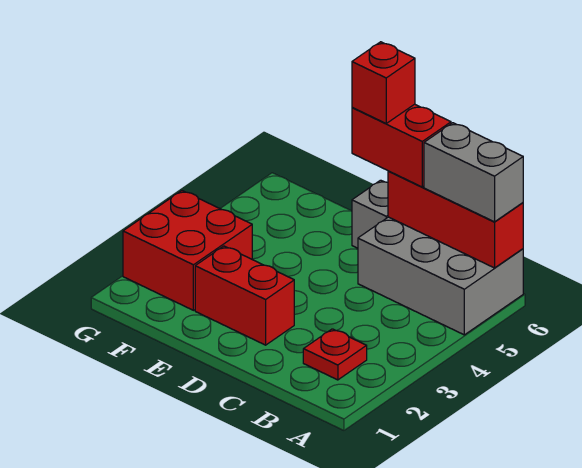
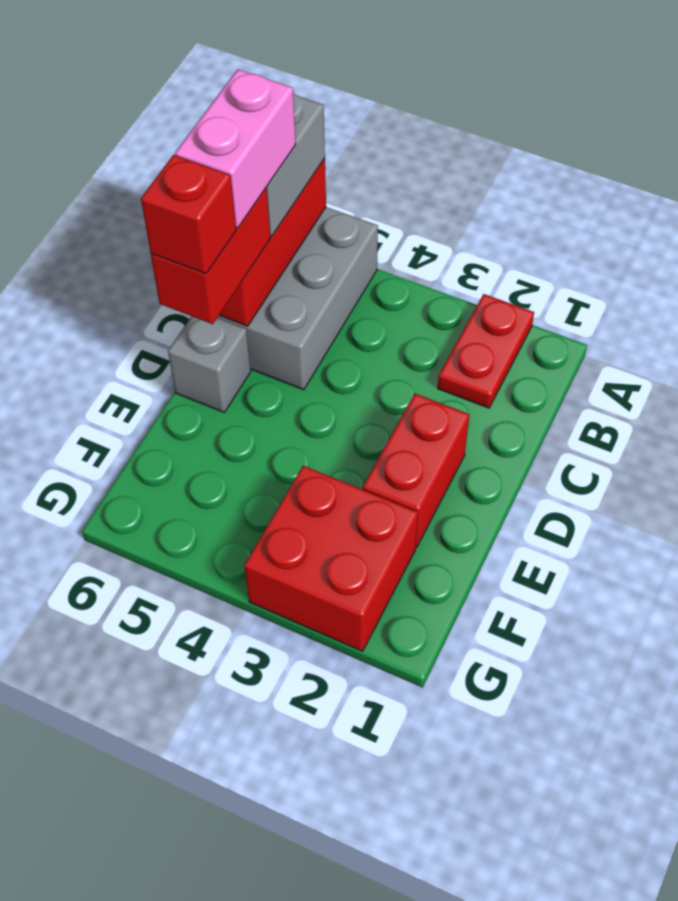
red plate B2 level 1 -> red plate A2:B2 level 1
none -> pink brick B6:C6 level 4

